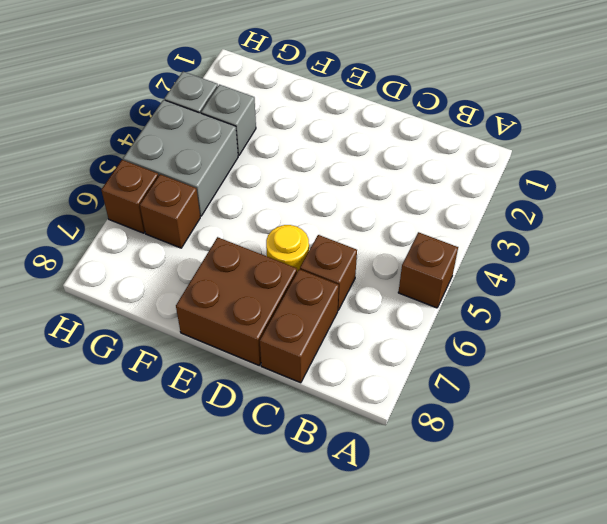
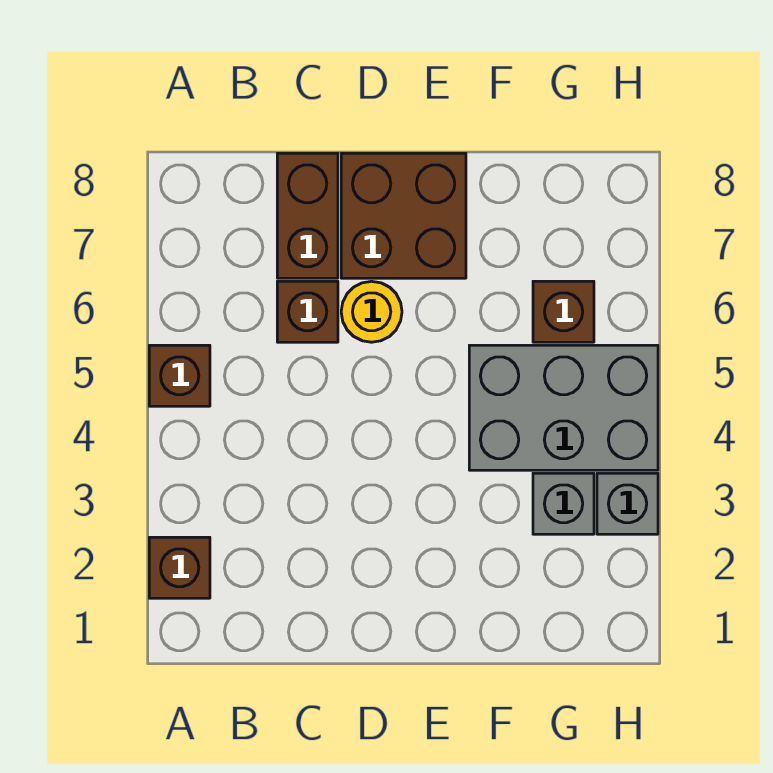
grey brick G4:H5 level 1 -> grey brick F4:H5 level 1
brown brick H6 level 1 -> brown brick A2 level 1

